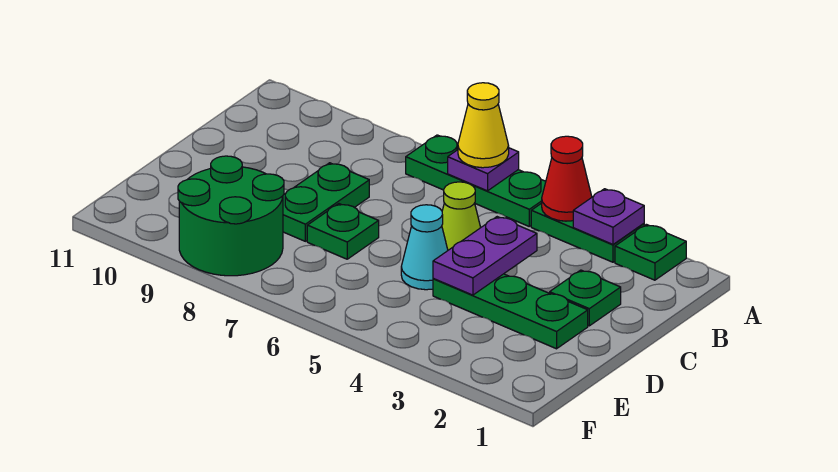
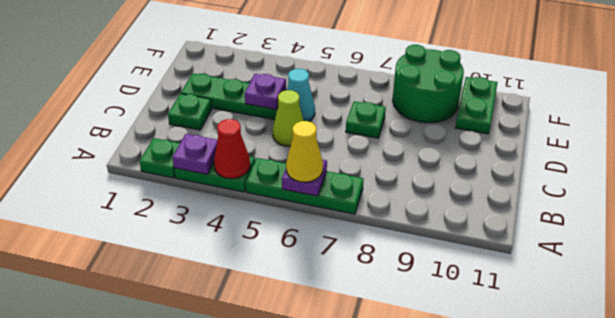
purple plate C4:D4 level 2 -> purple plate D4 level 2
green plate C8:D8 level 1 -> green plate E10:F10 level 1

